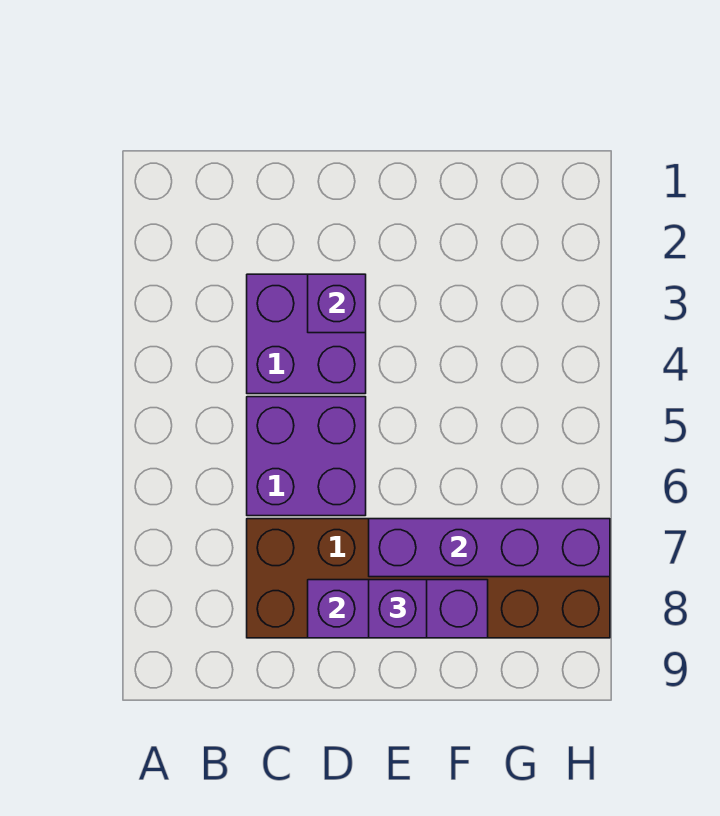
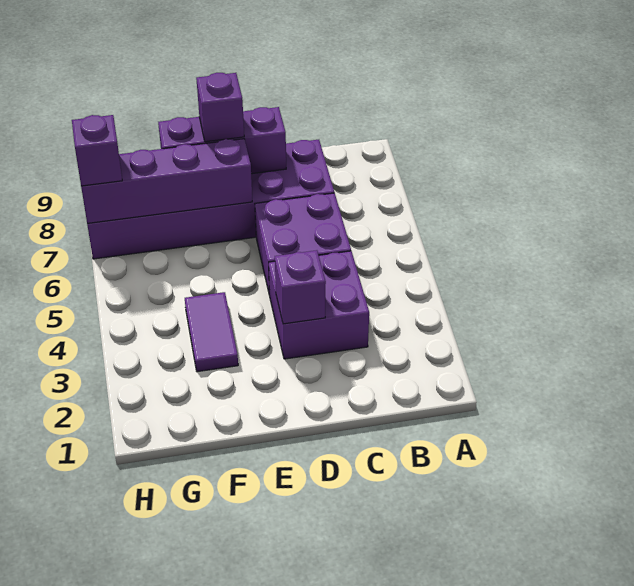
brown brick C7:H8 level 1 -> purple brick C7:H8 level 1
none -> purple tile F3:F4 level 1
none -> purple brick H7 level 3

